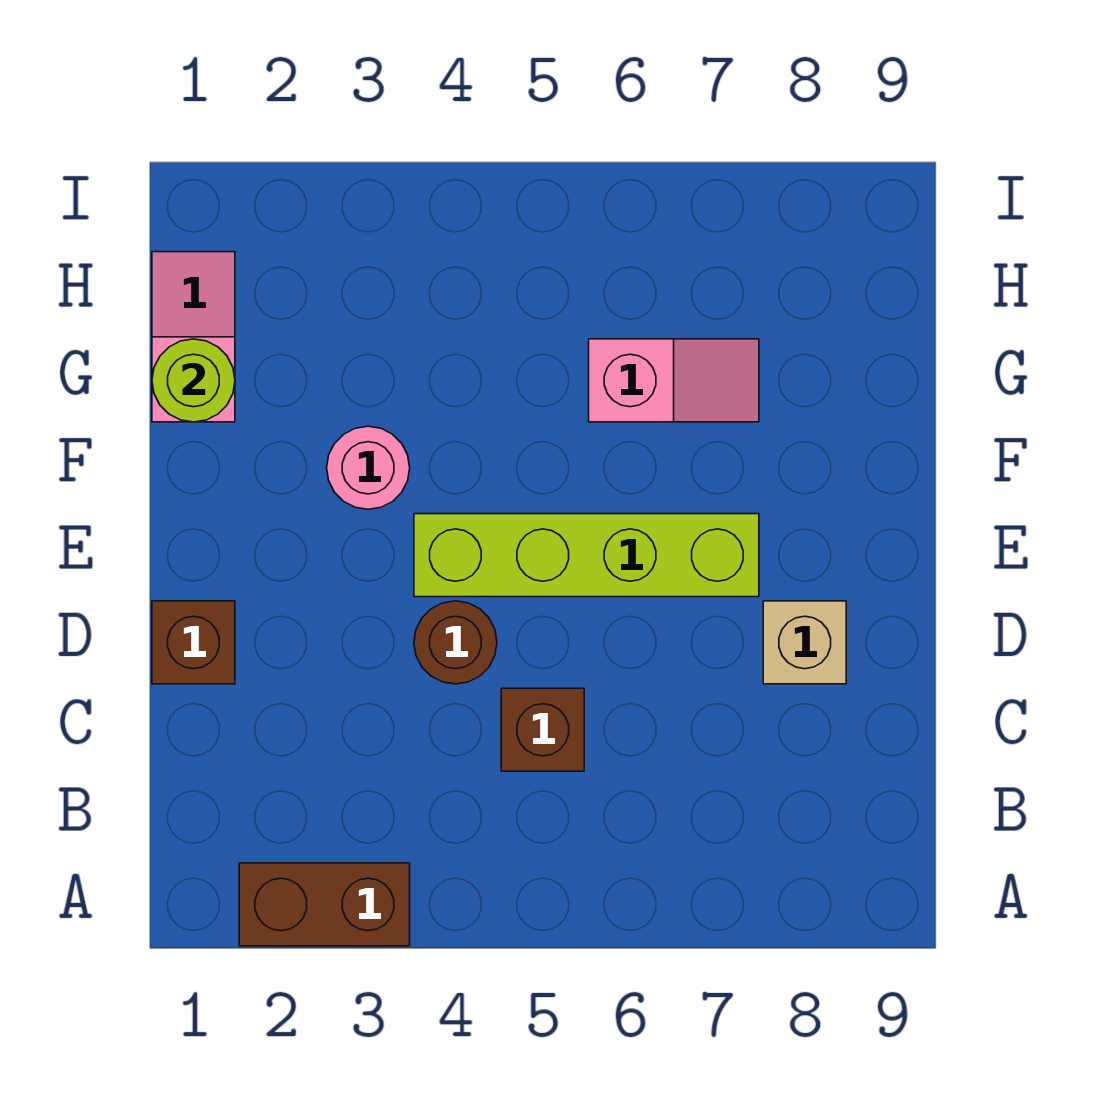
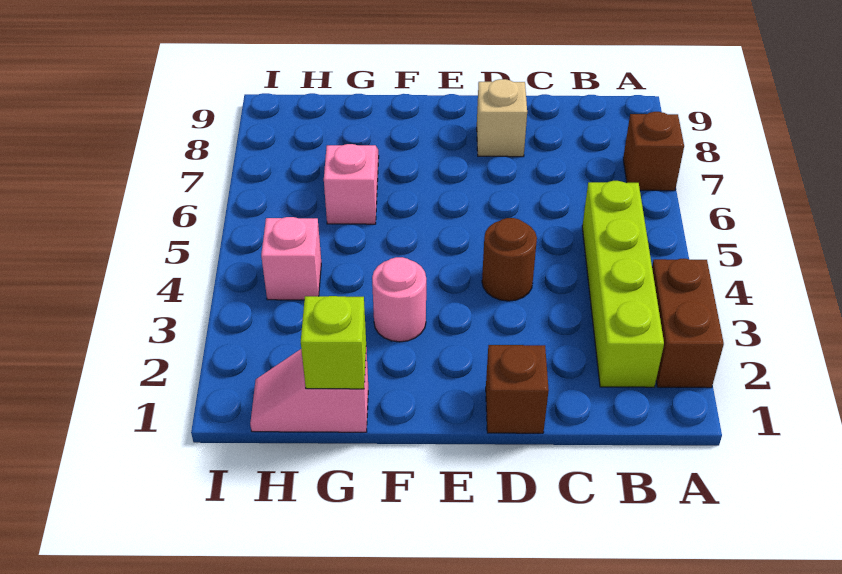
brown brick C5 level 1 -> brown brick A7 level 1
lime brick E4:E7 level 1 -> lime brick B2:B5 level 1
lime round brick G1 level 2 -> lime brick G1 level 2
none -> pink brick H4 level 1

